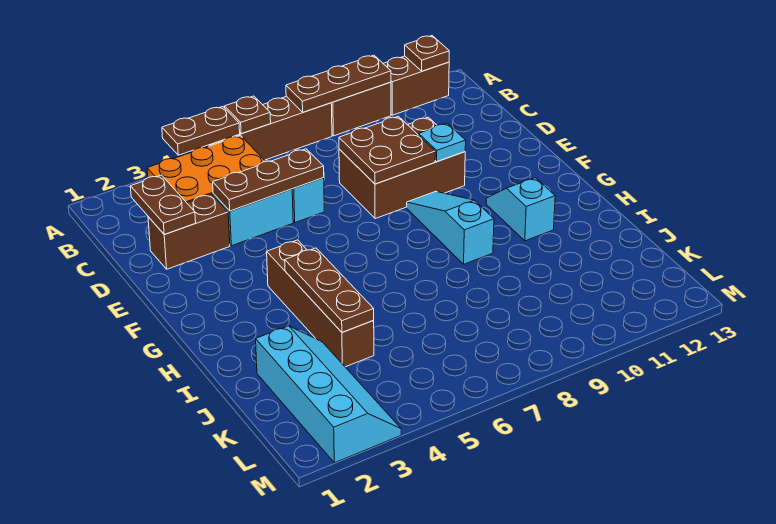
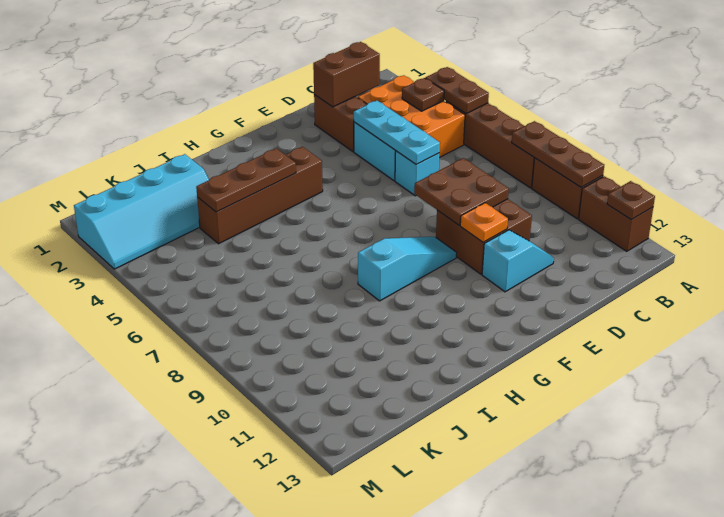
brown plate A6 level 2 -> brown plate B4 level 2
brown plate C2:D2 level 2 -> brown brick C2:D2 level 2
brown plate D4:D6 level 2 -> cyan plate D4:D6 level 2
brown brick D8:E10 level 1 -> brown brick D9:E10 level 1
cyan plate E10 level 2 -> orange plate E10 level 2
cyan slope G11:H11 level 1 top H -> cyan slope D11:E11 level 1 top E

